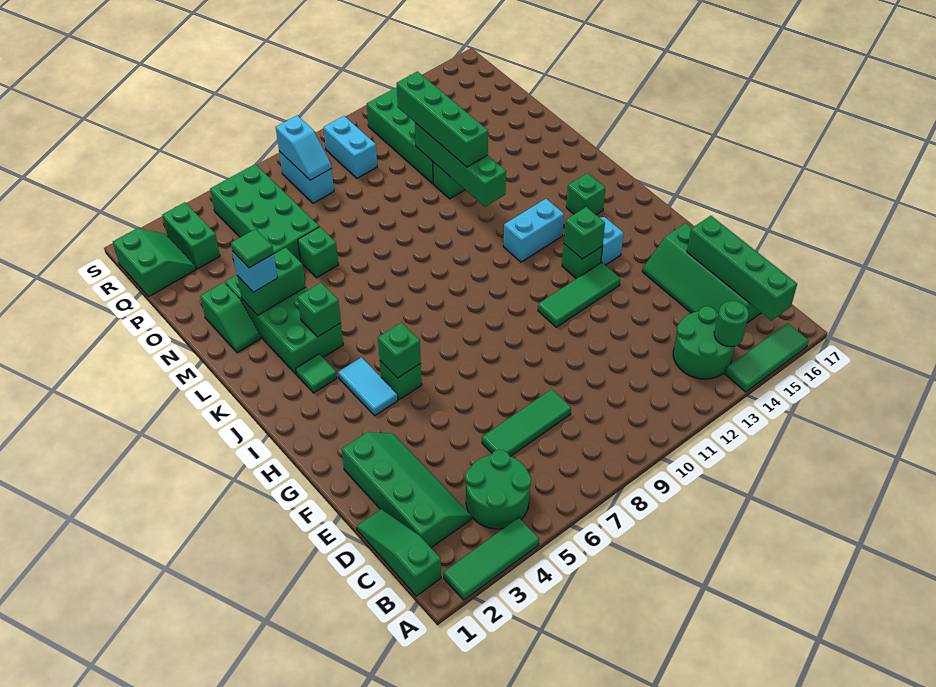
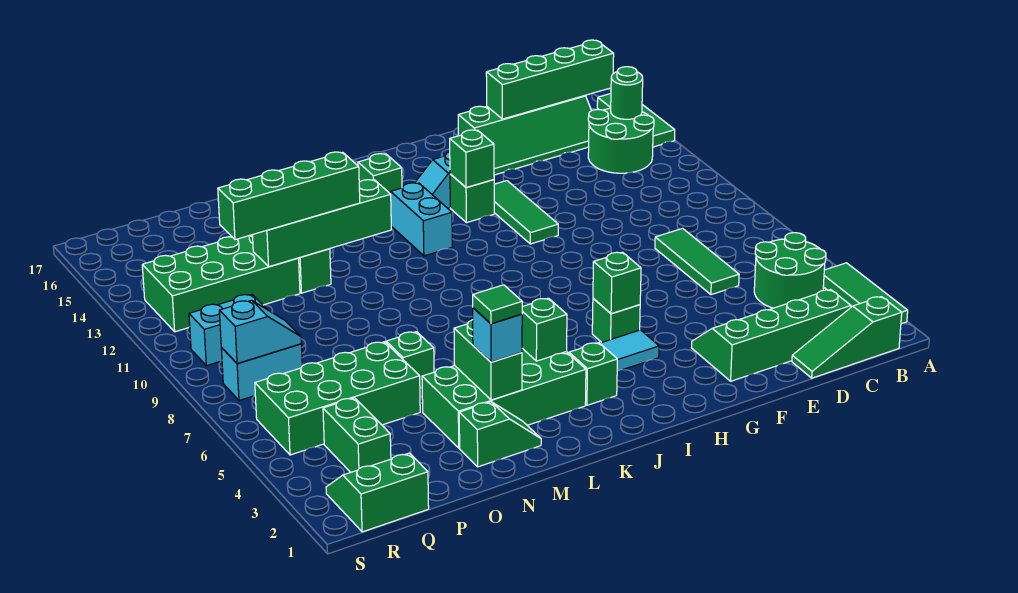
green tile J3 level 1 -> green brick J3 level 1
green brick Q3:R3 level 1 -> green brick Q3:Q4 level 1

